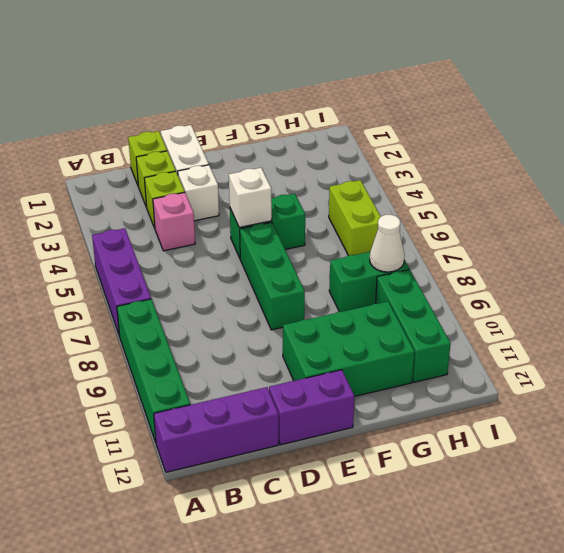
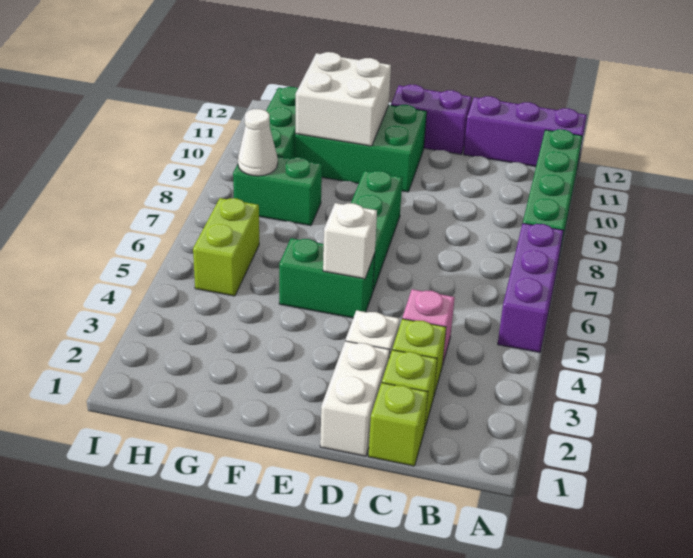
none -> white brick F10:G11 level 2

